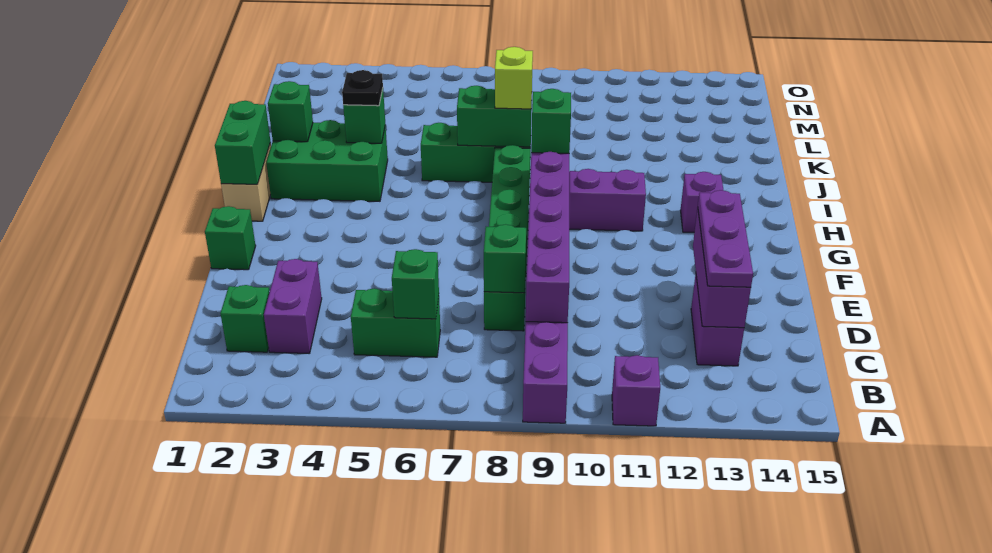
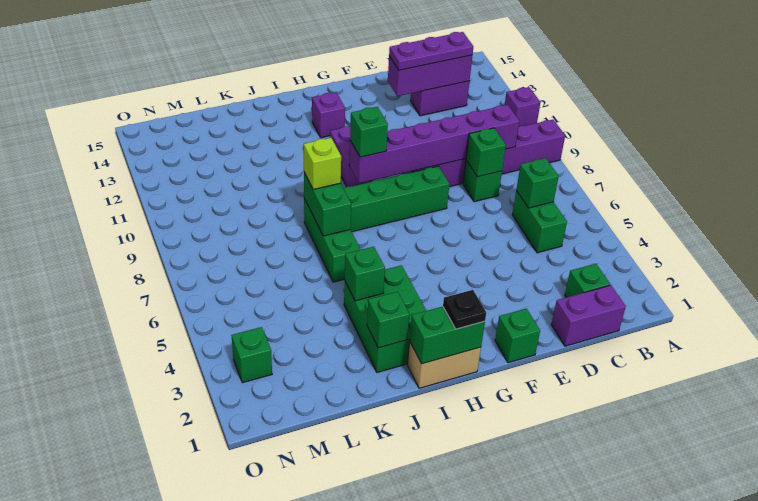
purple brick C3:D3 level 1 -> purple brick C1:D1 level 1
black plate J4 level 3 -> black plate H1 level 3
none -> green brick N3 level 1

